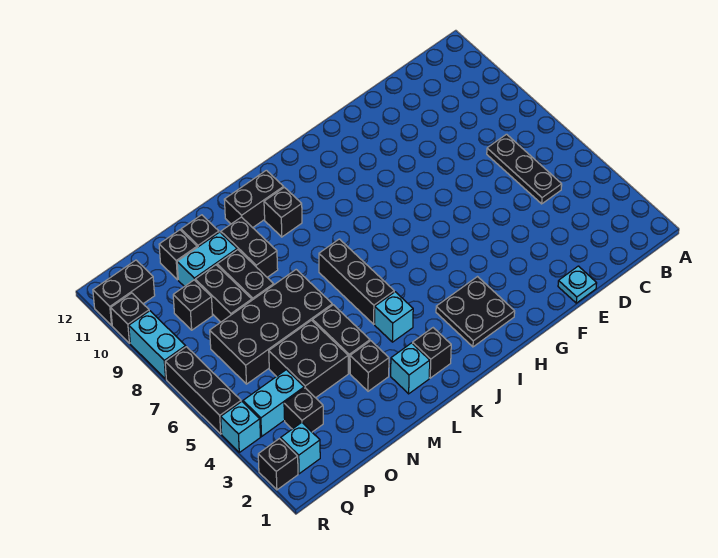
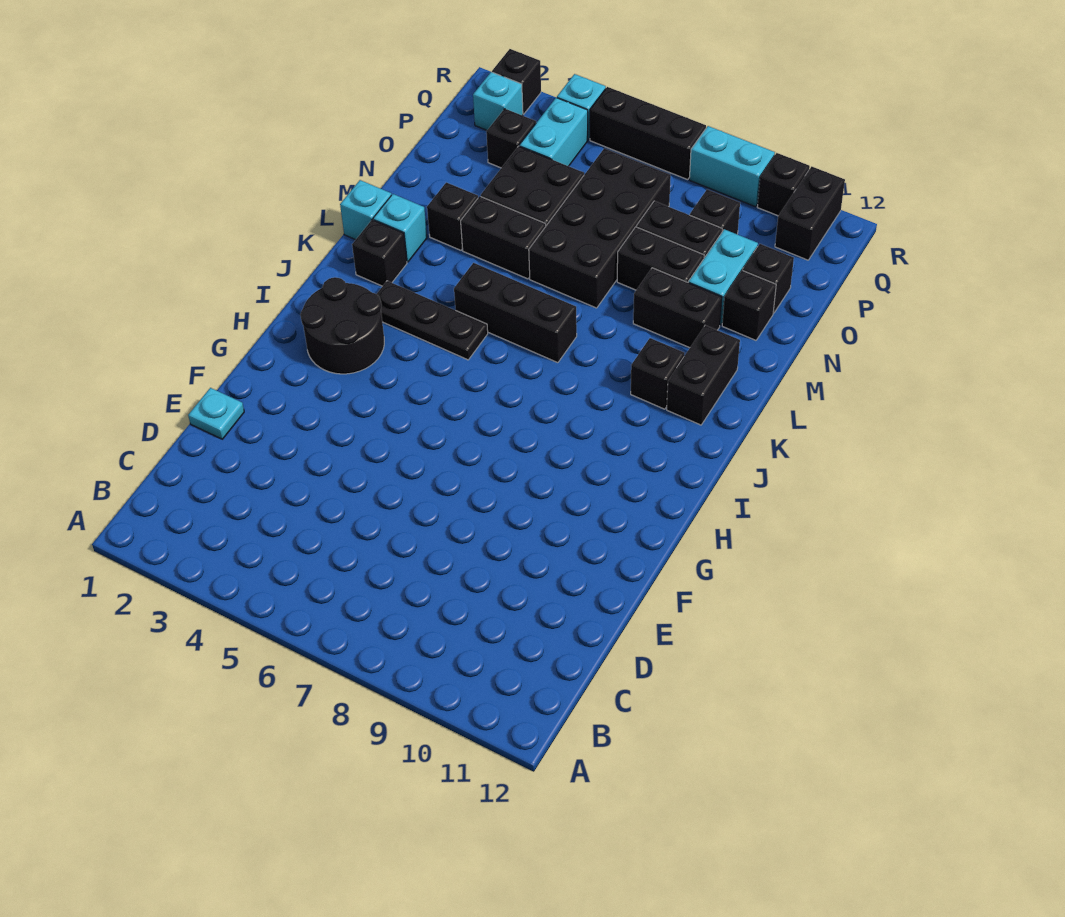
black plate C5:C7 level 1 -> black plate J3:J5 level 1
black plate H2:I3 level 1 -> black round brick H2:I3 level 1
cyan brick K4 level 1 -> cyan brick L1 level 1

